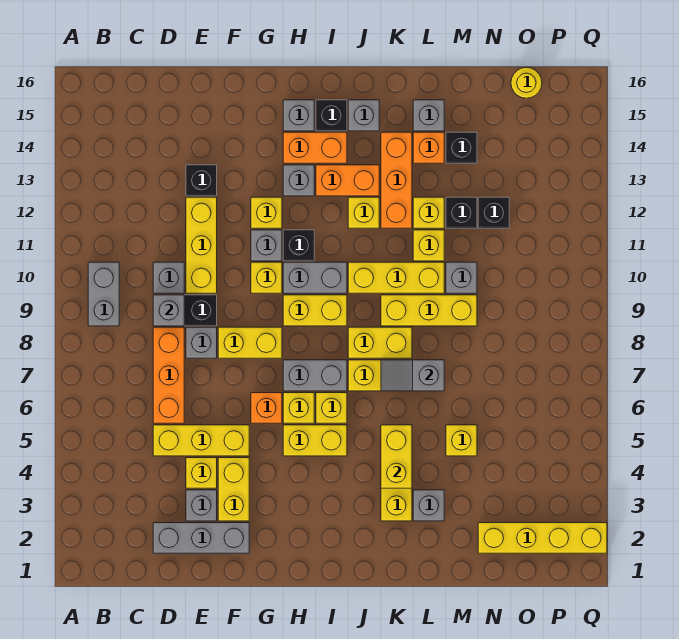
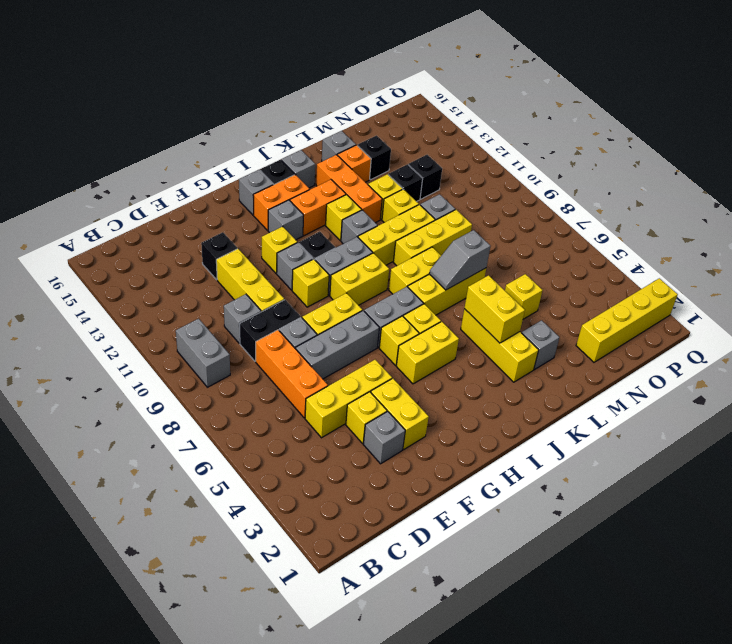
grey brick D2:F2 level 1 -> grey brick E7:G7 level 1
grey brick D9 level 2 -> grey brick J11 level 1
orange brick G6 level 1 -> none
yellow round brick O16 level 1 -> none

